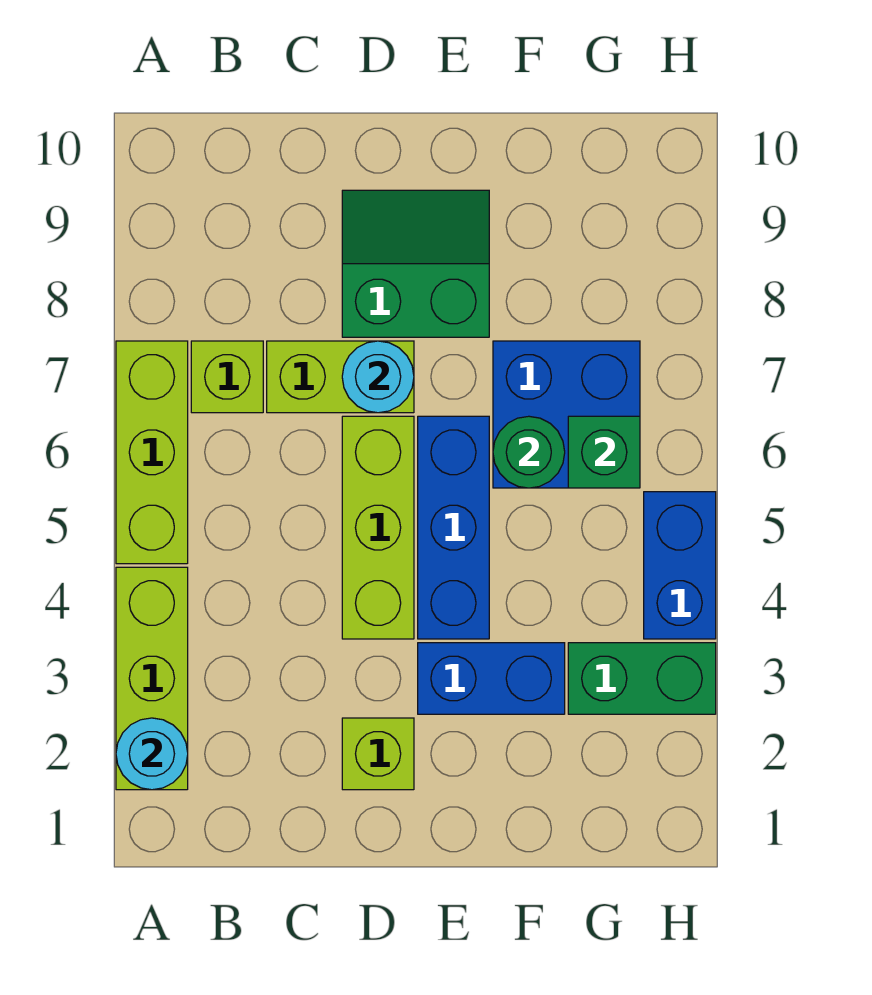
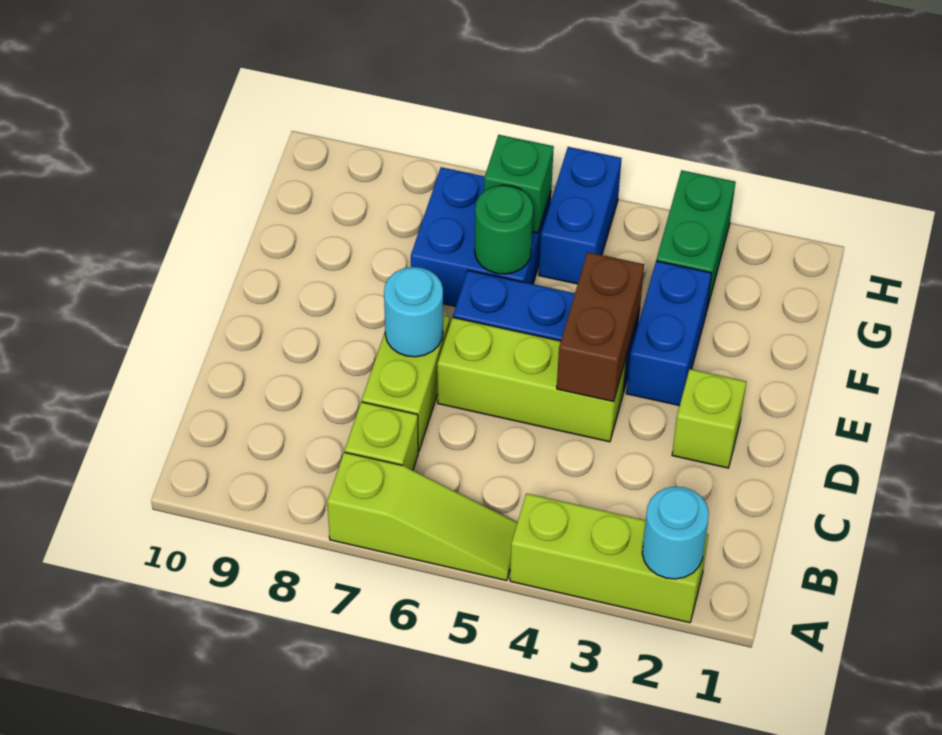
lime brick A5:A7 level 1 -> lime slope A5:A7 level 1 top 7
none -> brown brick D4:E4 level 2
green slope D8:E9 level 1 top 8 -> none
blue brick H4:H5 level 1 -> blue brick G5:H5 level 1

